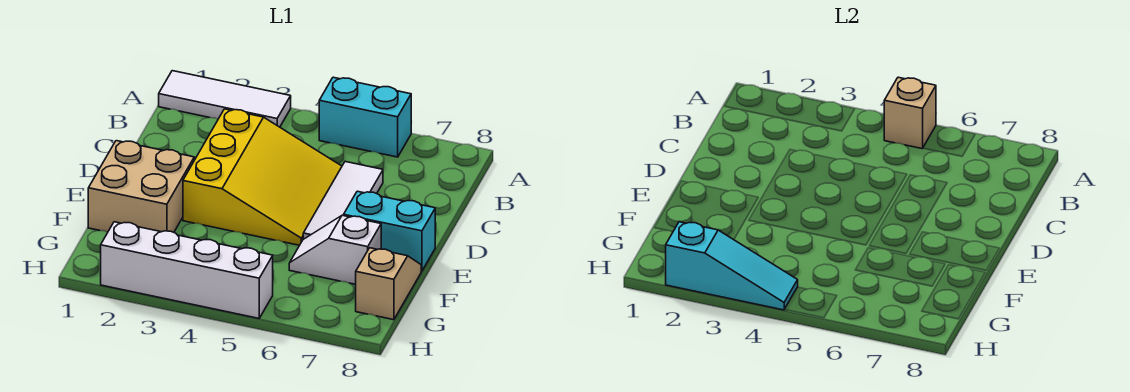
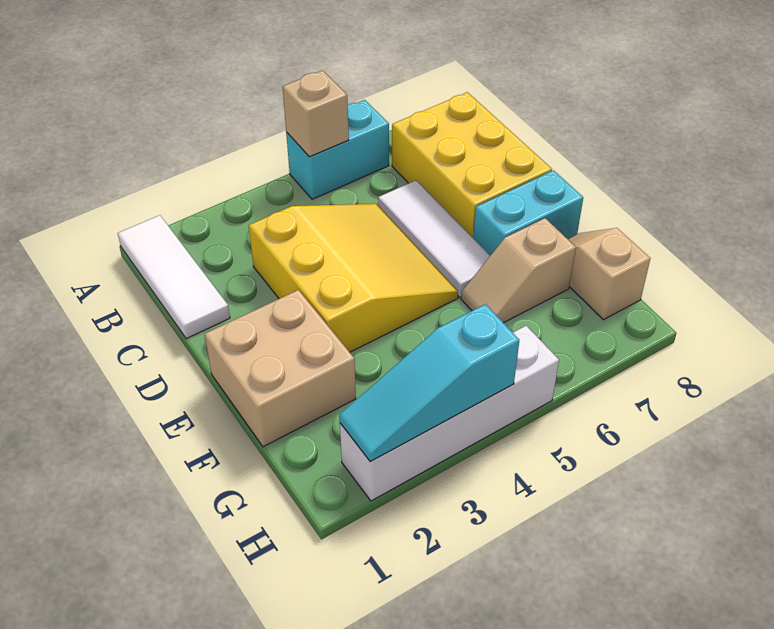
white tile A1:A3 level 1 -> white tile A1:C1 level 1
none -> yellow brick B7:D8 level 1
white slope F6:F7 level 1 top 7 -> tan slope F6:F7 level 1 top 7
cyan slope H2:H4 level 2 top 2 -> cyan slope H2:H4 level 2 top 4

